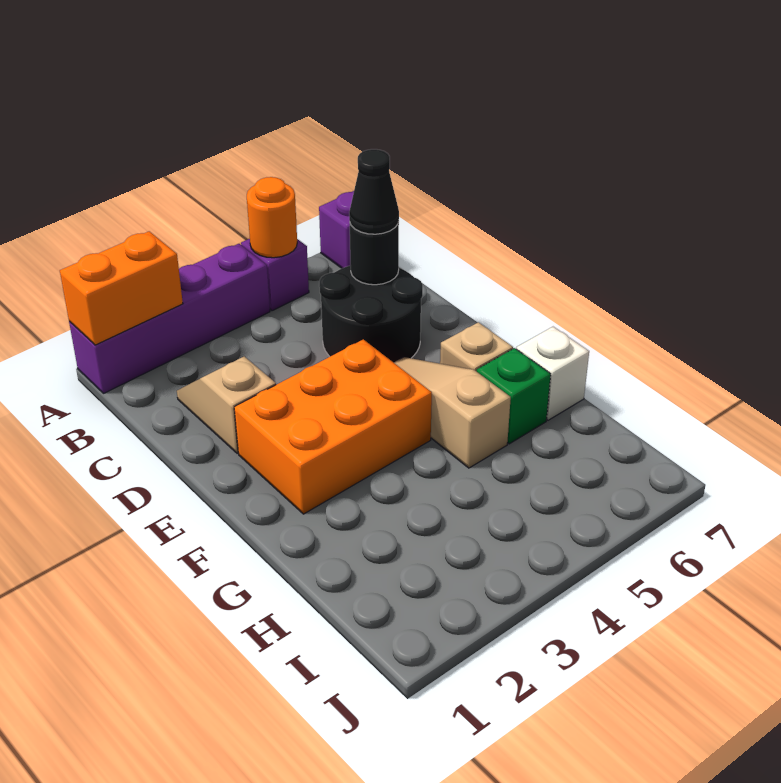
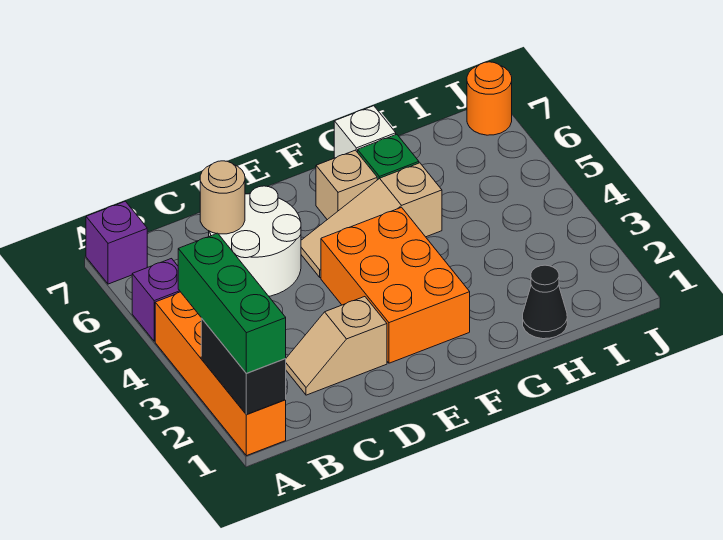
purple brick A1:A4 level 1 -> orange brick A1:A4 level 1
orange brick A1:A2 level 2 -> black brick A1:A2 level 2
none -> green brick A1:A3 level 3
orange round brick A5 level 2 -> orange round brick J7 level 1
black round brick C5:D6 level 1 -> white round brick C5:D6 level 1
black round brick C6 level 2 -> tan round brick C6 level 2
black cone C6 level 3 -> black cone H1 level 1

